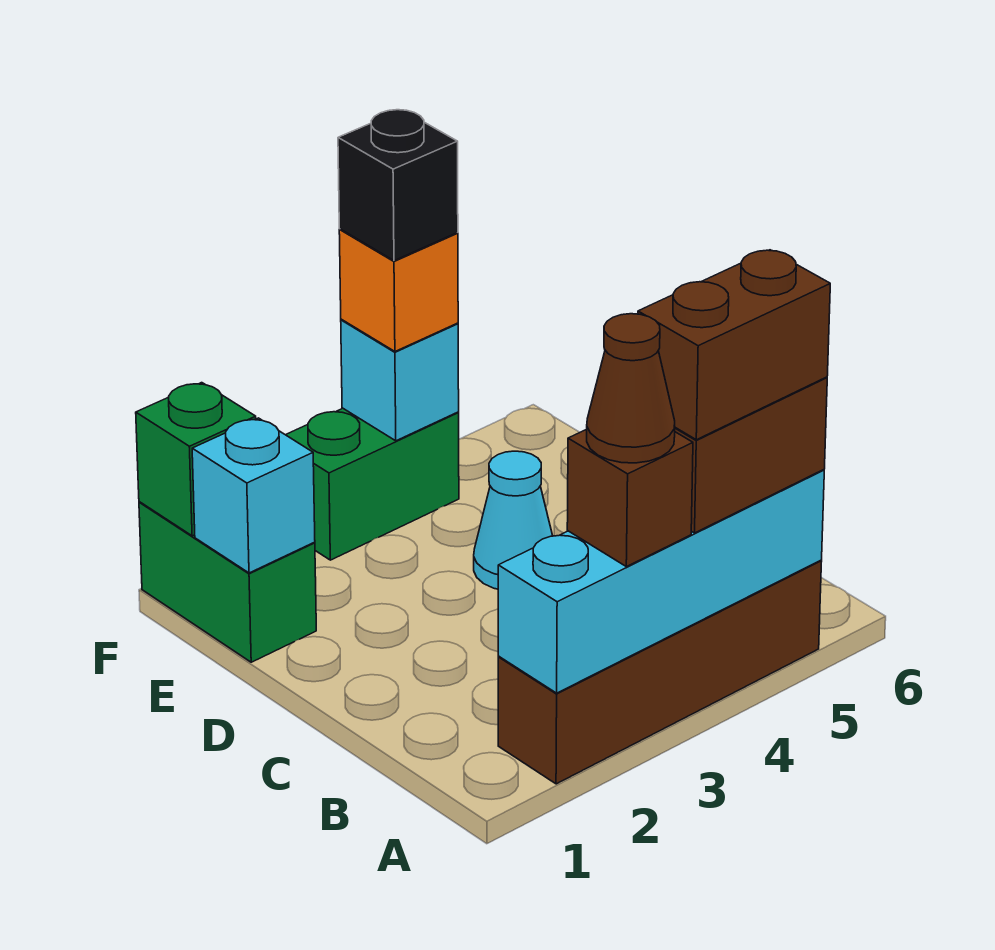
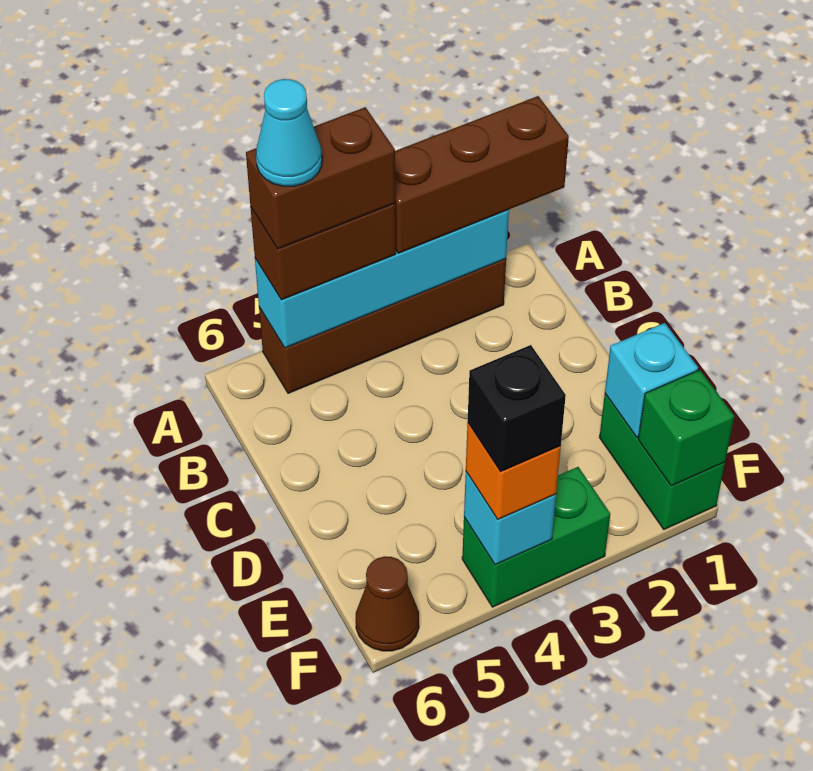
brown brick A3 level 3 -> brown brick A1:A3 level 3
brown cone A3 level 4 -> brown cone F6 level 1
cyan cone D4 level 1 -> cyan cone A5 level 5

